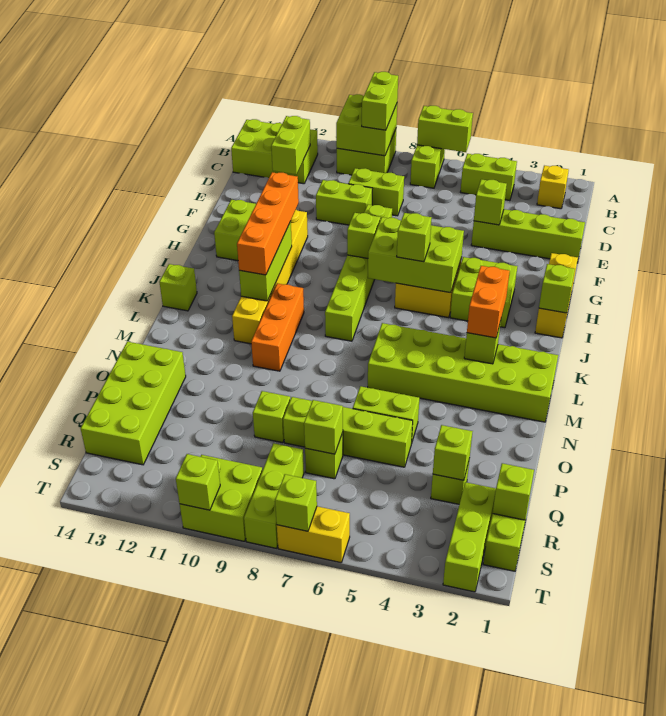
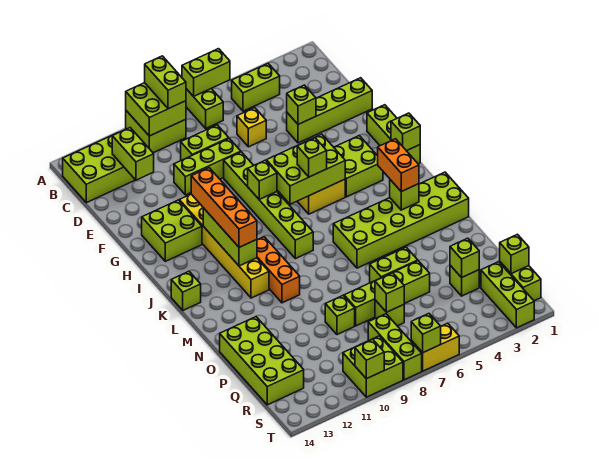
yellow brick B2 level 1 -> yellow brick D6 level 1
lime brick E9:E10 level 1 -> lime brick E8:E10 level 1
yellow brick G1:I1 level 1 -> lime brick G1:I1 level 1

